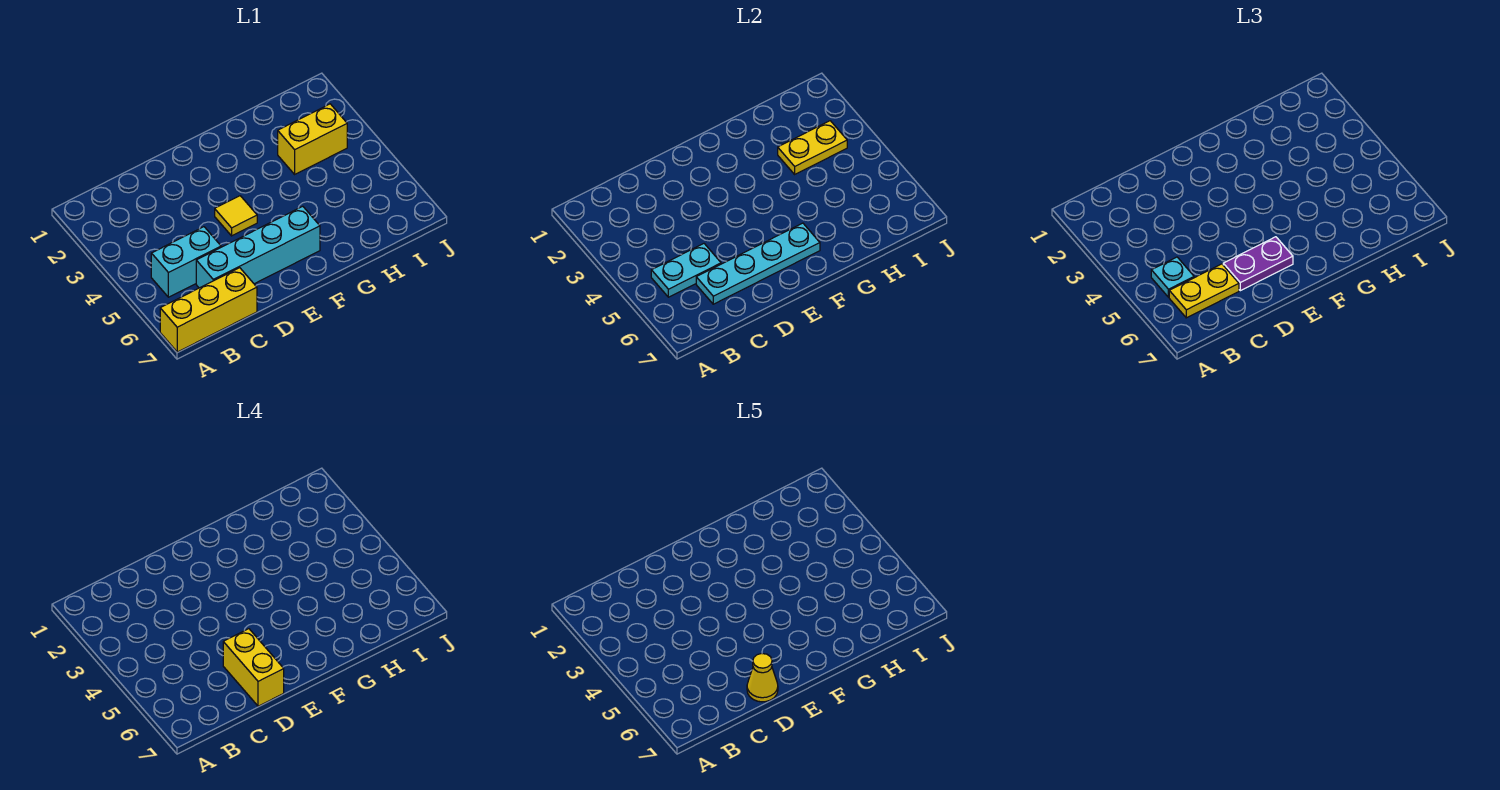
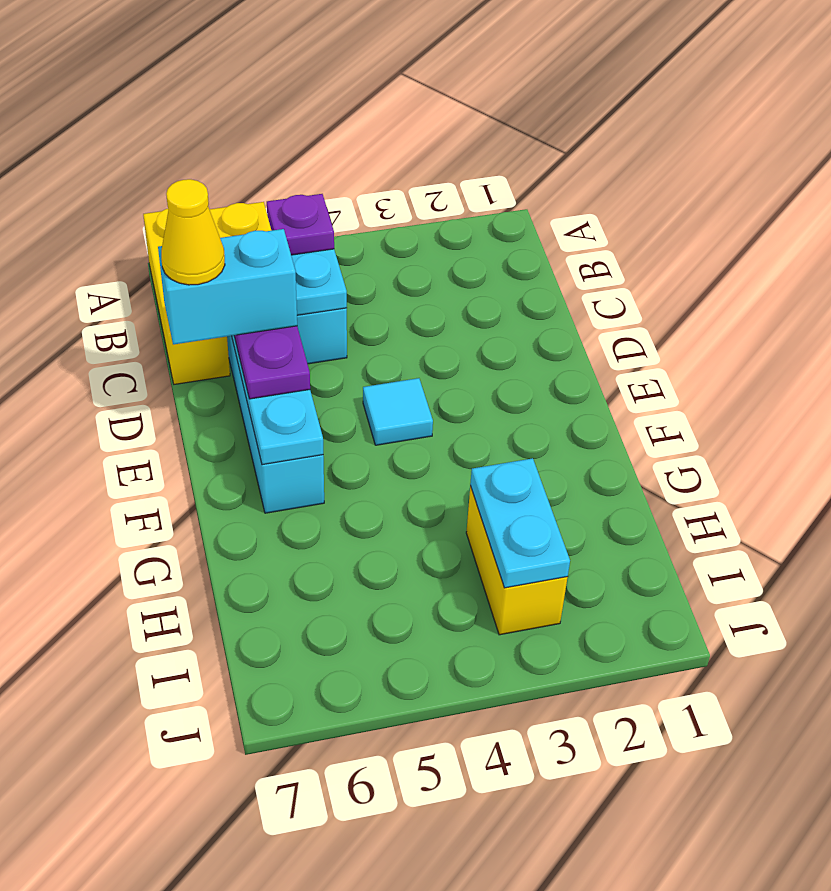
cyan plate B5 level 3 -> purple plate B5 level 3
yellow brick D6:D7 level 4 -> cyan brick D6:D7 level 4
yellow tile E4 level 1 -> cyan tile E4 level 1
yellow plate H3:I3 level 2 -> cyan plate H3:I3 level 2

